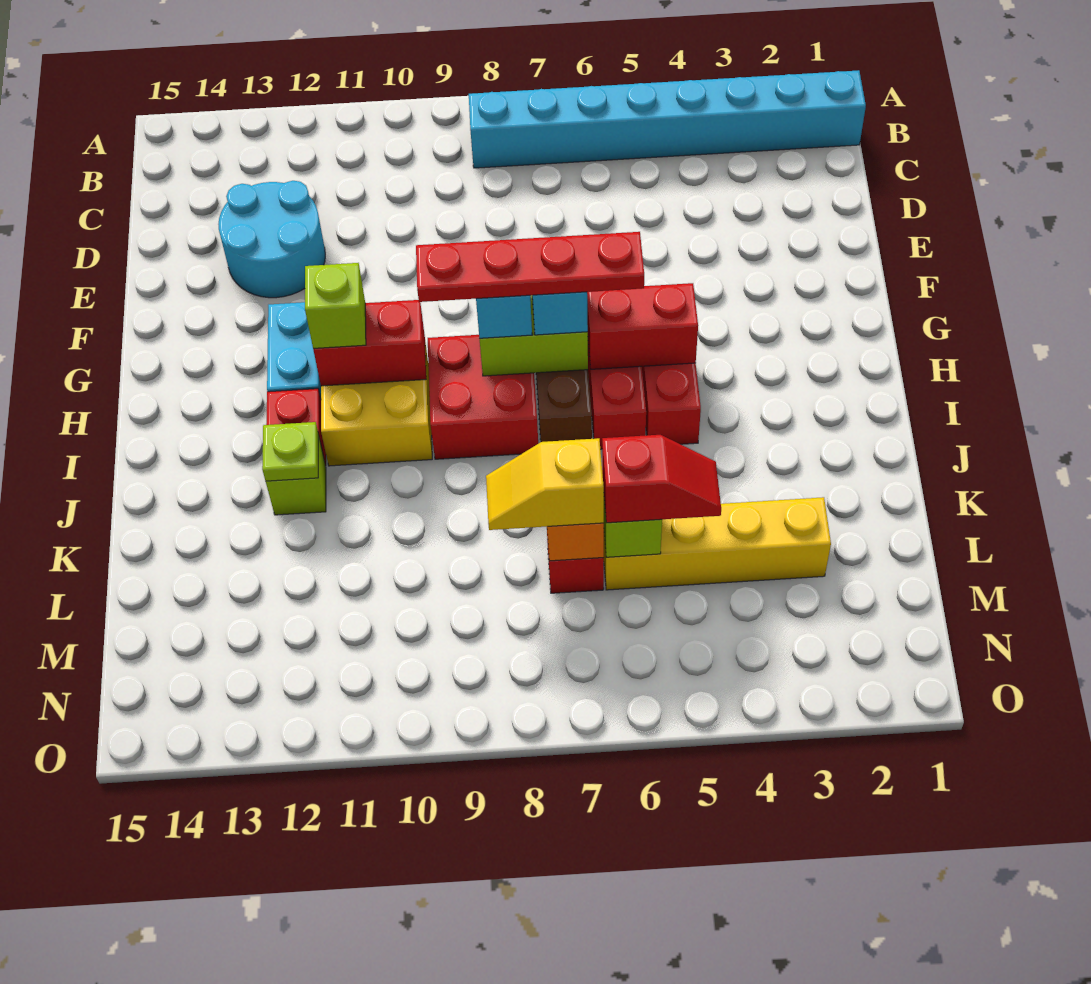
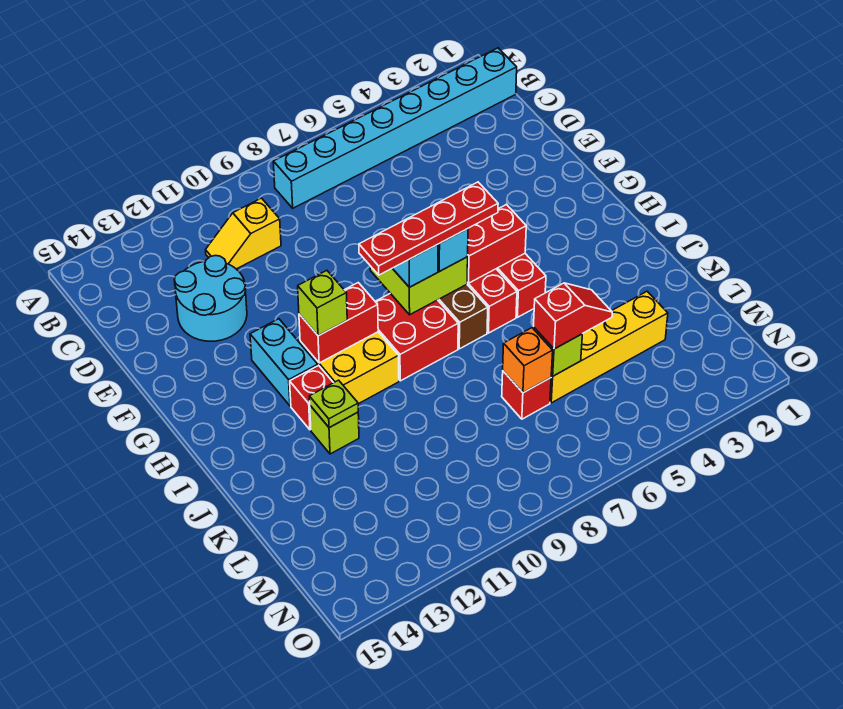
yellow slope L7:L8 level 3 top 7 -> yellow slope C10:C11 level 1 top 10

